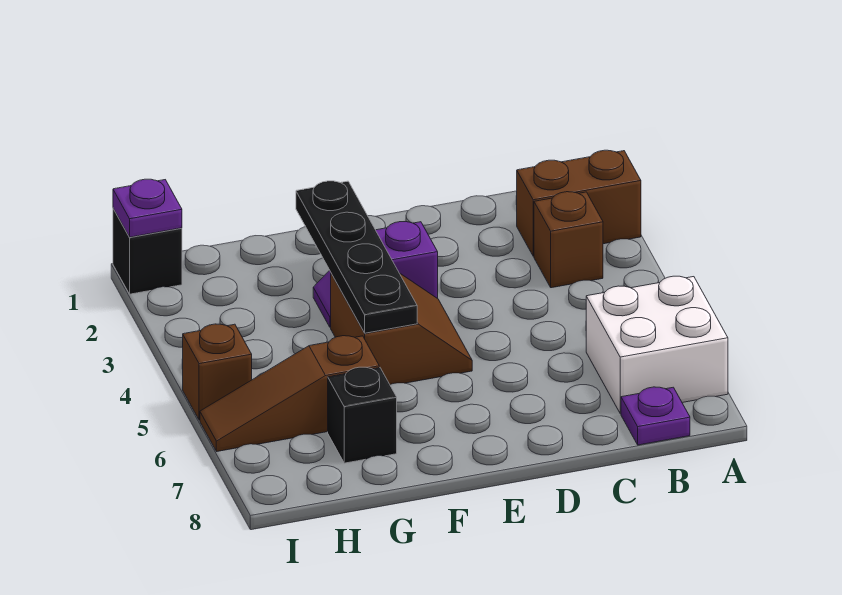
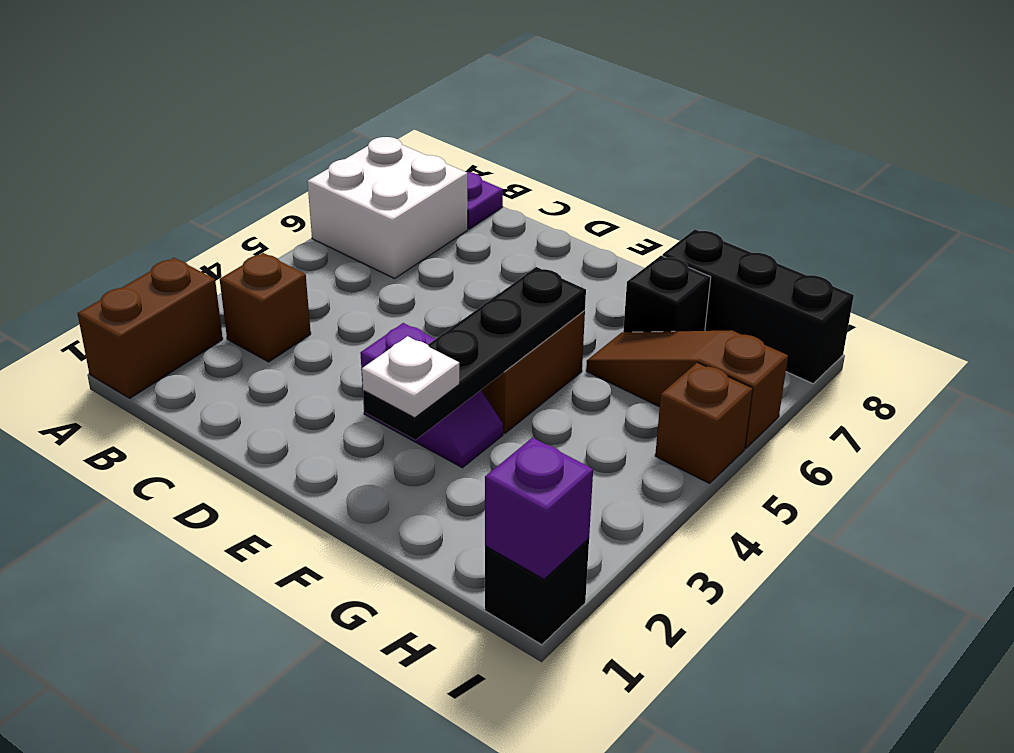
brown brick A2:B2 level 1 -> brown brick A1:A2 level 1
none -> white plate F2 level 3
brown slope G6:I6 level 1 top G -> brown slope G6:I6 level 1 top I
none -> black brick G8:I8 level 1
purple plate I1 level 2 -> purple brick I1 level 2

